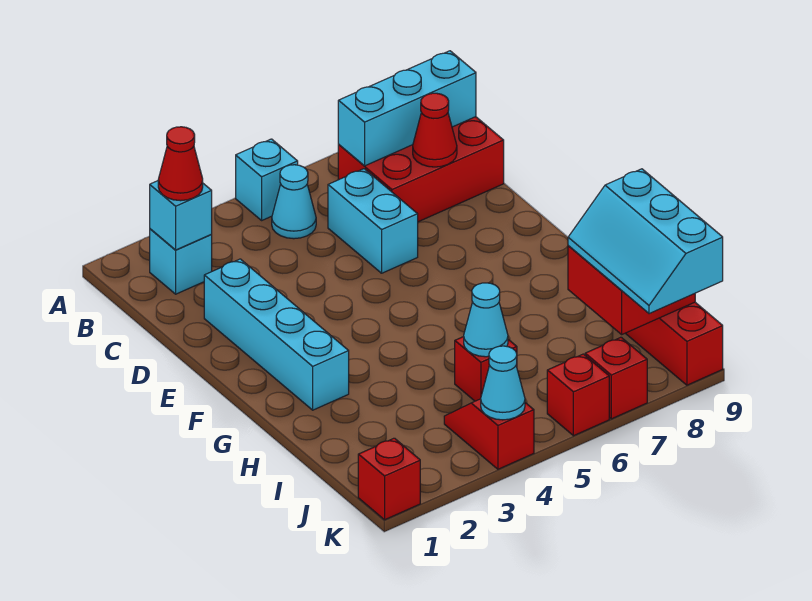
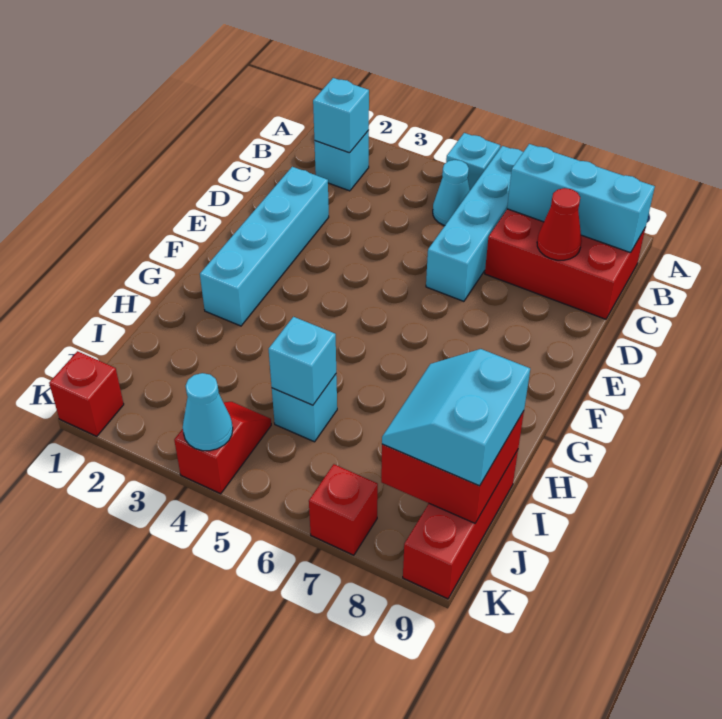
red cone B2 level 3 -> none
cyan brick C6:D6 level 1 -> cyan brick A6:D6 level 1
red brick I5 level 1 -> cyan brick I5 level 1
cyan cone I5 level 2 -> cyan brick I5 level 2
cyan slope I8:K9 level 3 top 9 -> cyan slope I8:J9 level 3 top 9
red brick K6 level 1 -> none

